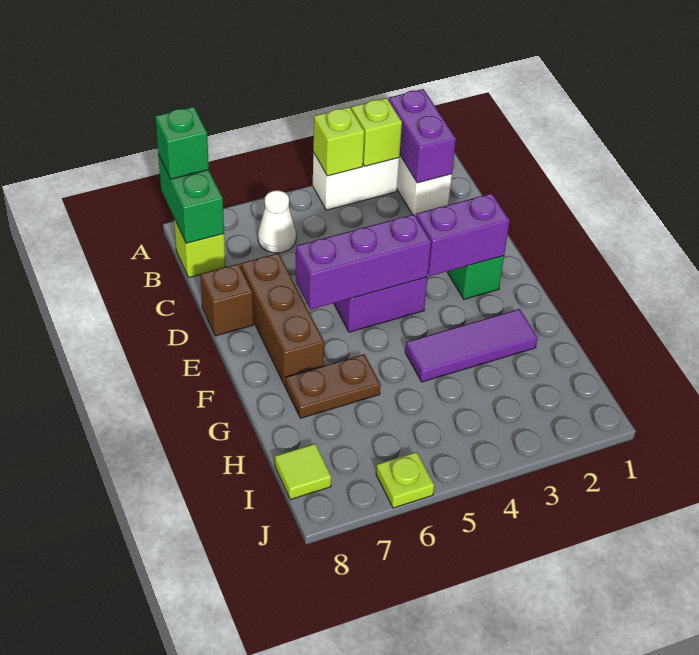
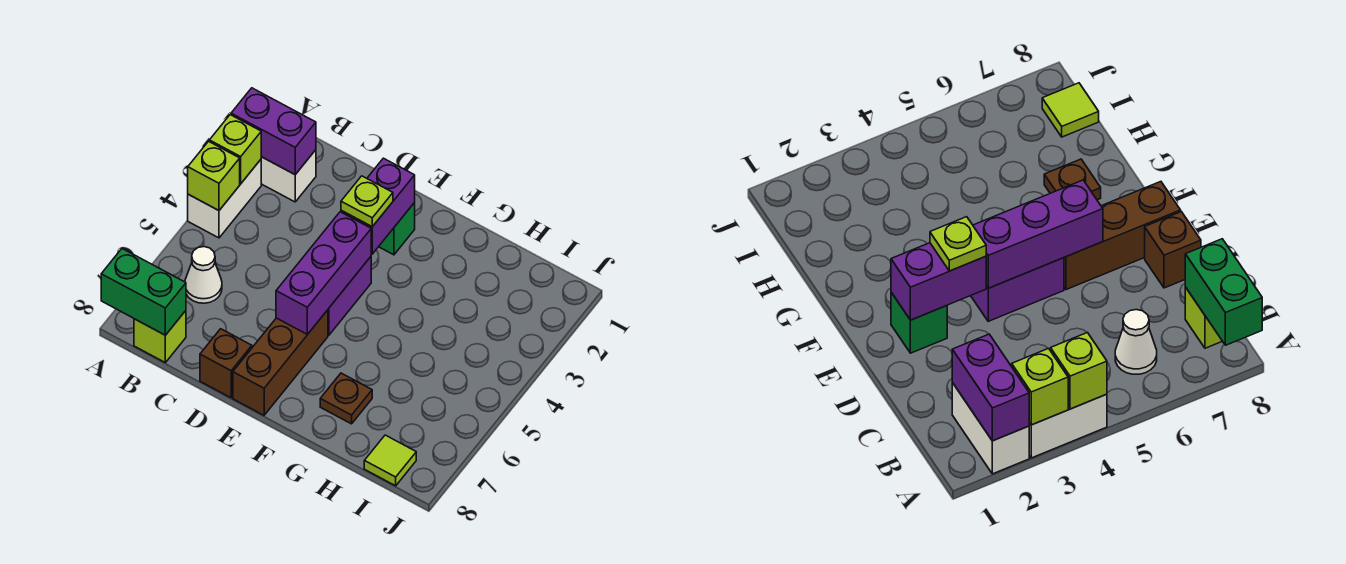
green brick A8 level 3 -> none
brown brick D7:F7 level 1 -> brown brick E6:E8 level 1
purple tile G2:G4 level 1 -> none
brown plate G6:G7 level 1 -> brown plate G7 level 1
lime plate J6 level 1 -> lime plate E3 level 3

